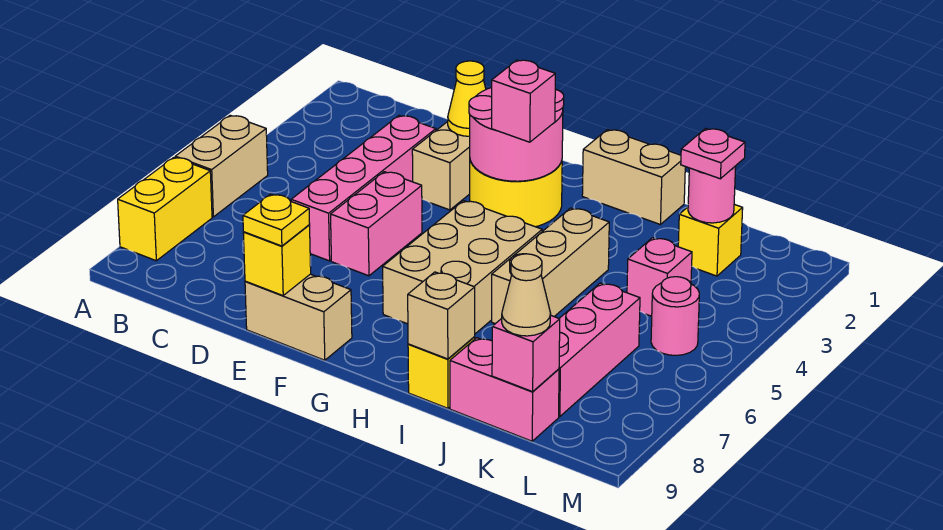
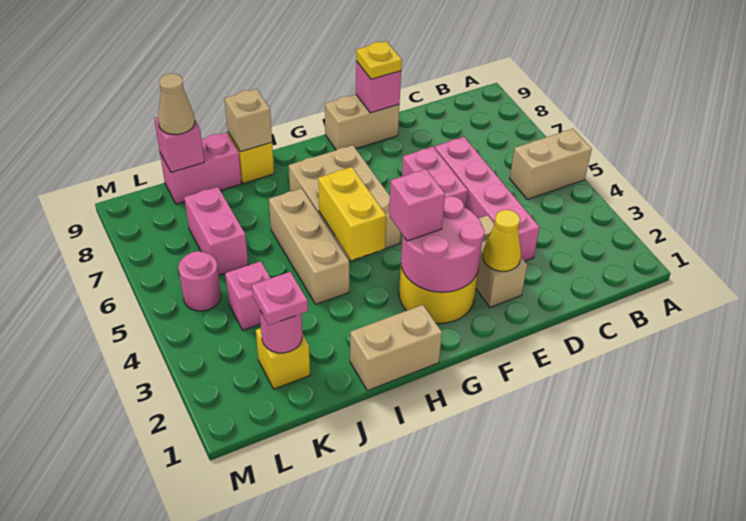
tan brick A5:A6 level 1 -> tan brick A5:B5 level 1
yellow brick A7:A8 level 1 -> yellow brick H4:H5 level 2
yellow brick E9 level 2 -> pink brick E9 level 2
pink brick K6:K8 level 1 -> pink brick K6:K7 level 1

